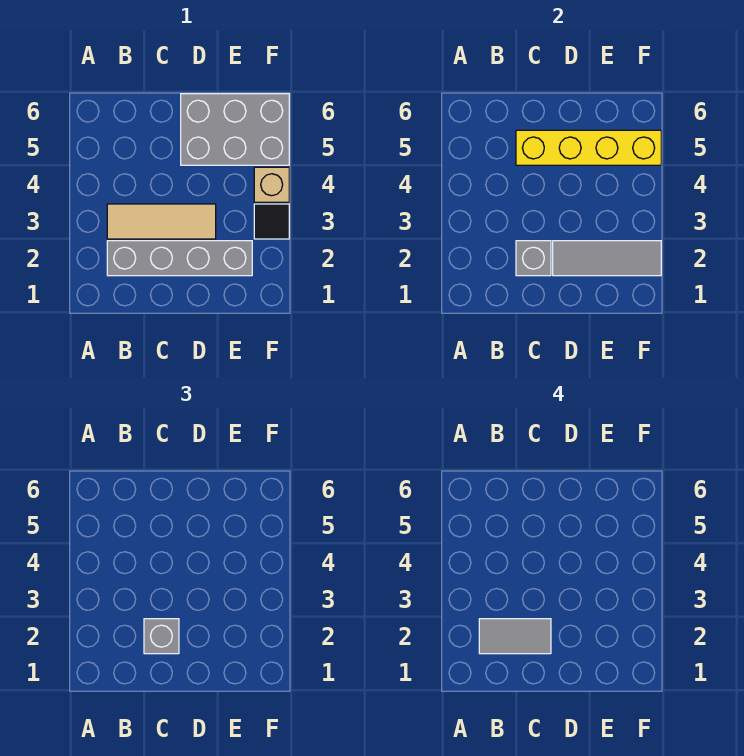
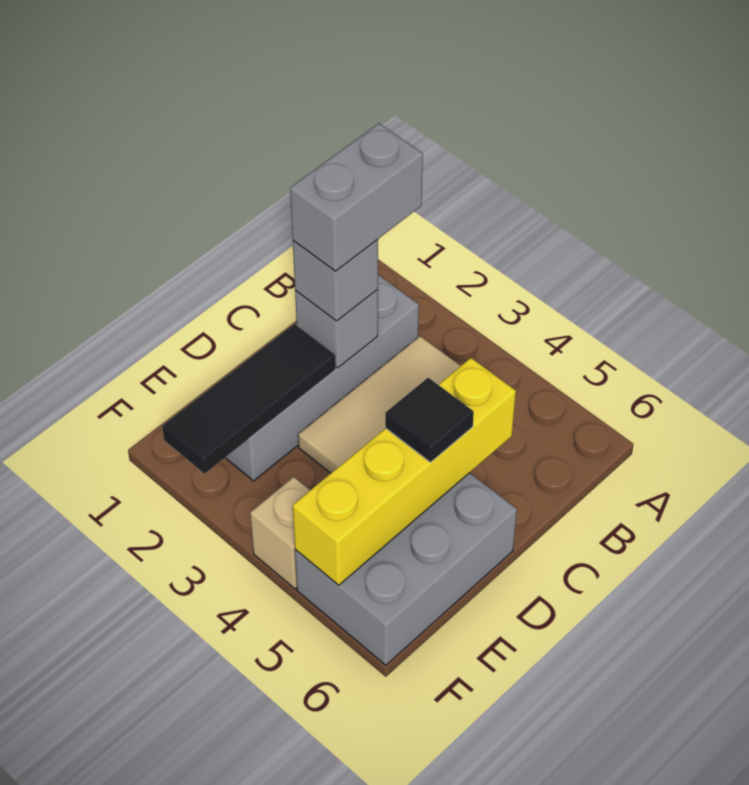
grey tile B2:C2 level 4 -> grey brick B2:C2 level 4
grey tile D2:F2 level 2 -> black tile D2:F2 level 2
black tile F3 level 1 -> black tile D5 level 3

